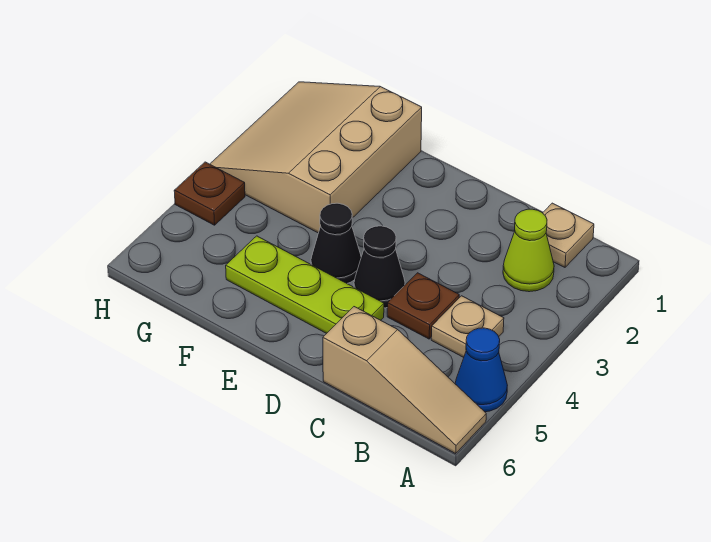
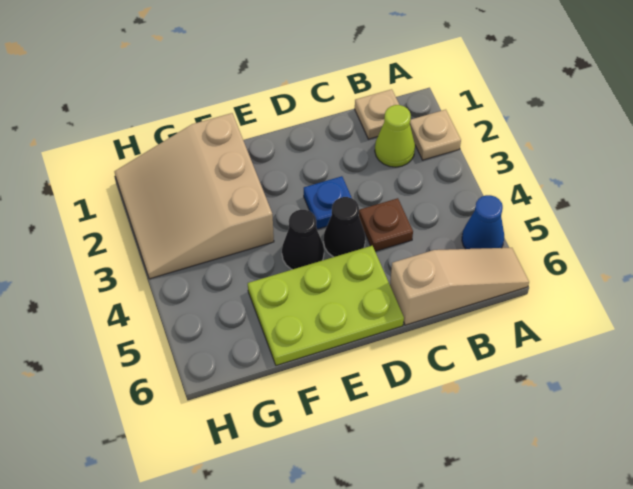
tan plate B4 level 1 -> tan plate A2 level 1
none -> blue plate D3 level 1
lime plate D5:F5 level 1 -> lime plate D5:F6 level 1
brown plate H4 level 1 -> none

